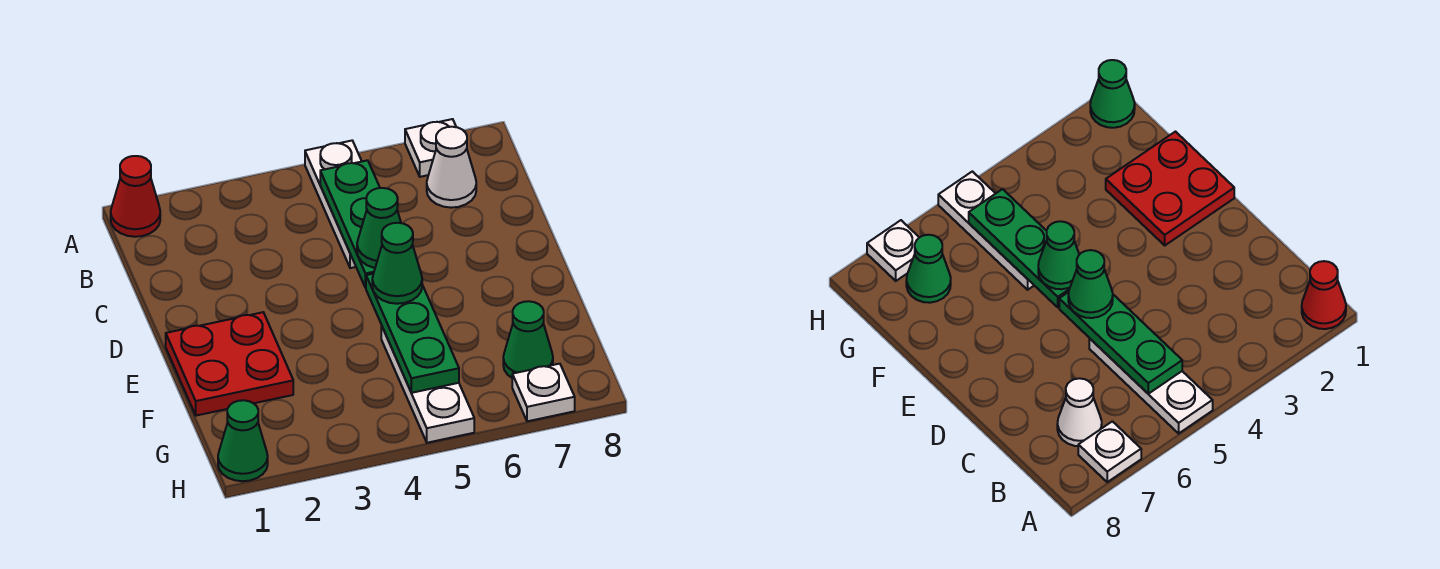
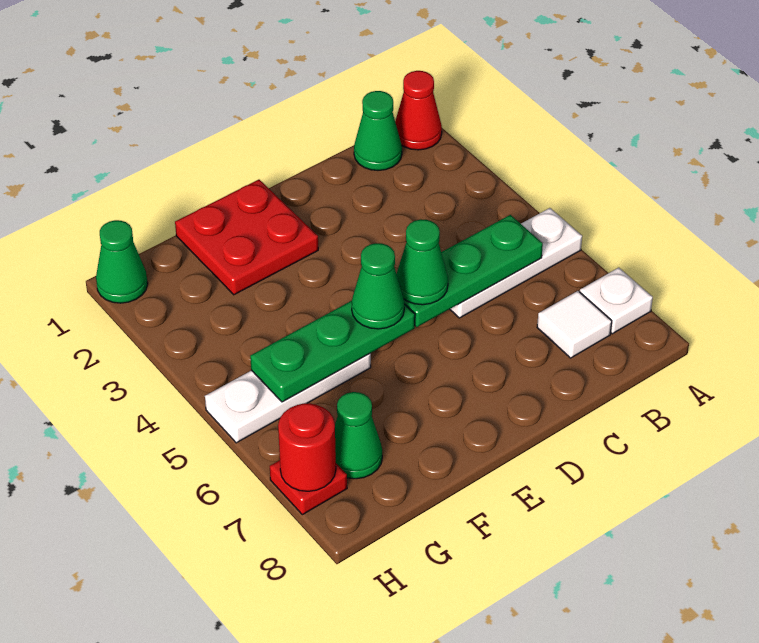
none -> green cone B1 level 1
white cone B7 level 1 -> white tile B7 level 1
white plate H7 level 1 -> red plate H7 level 1
none -> red round brick H7 level 2

